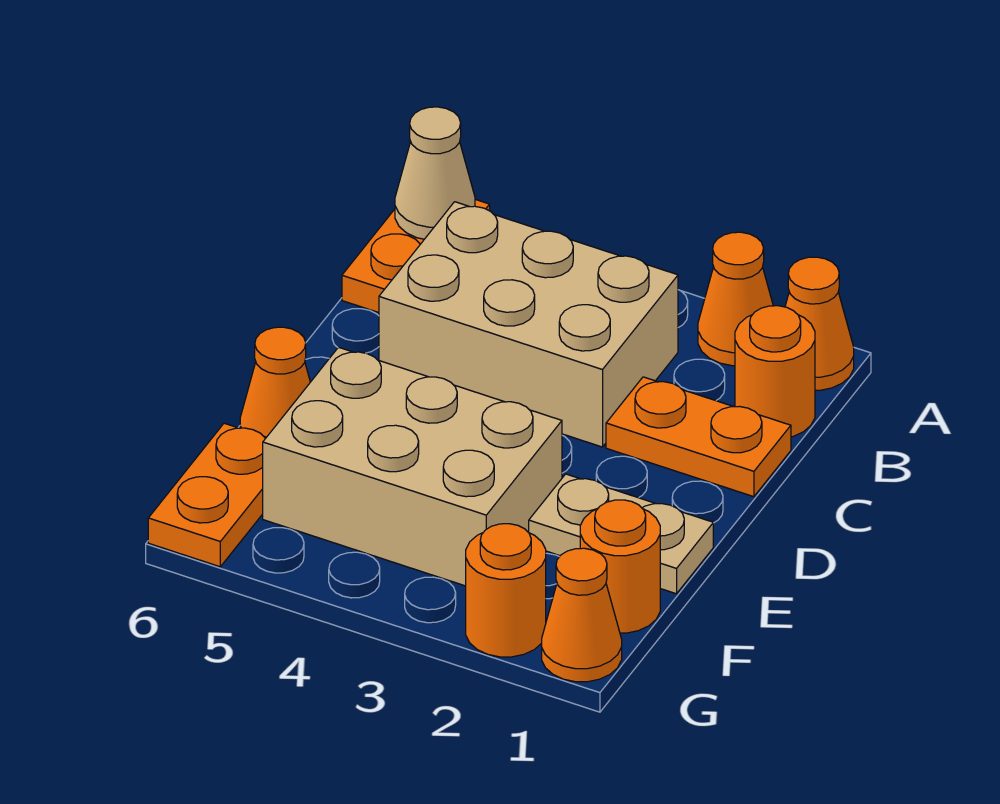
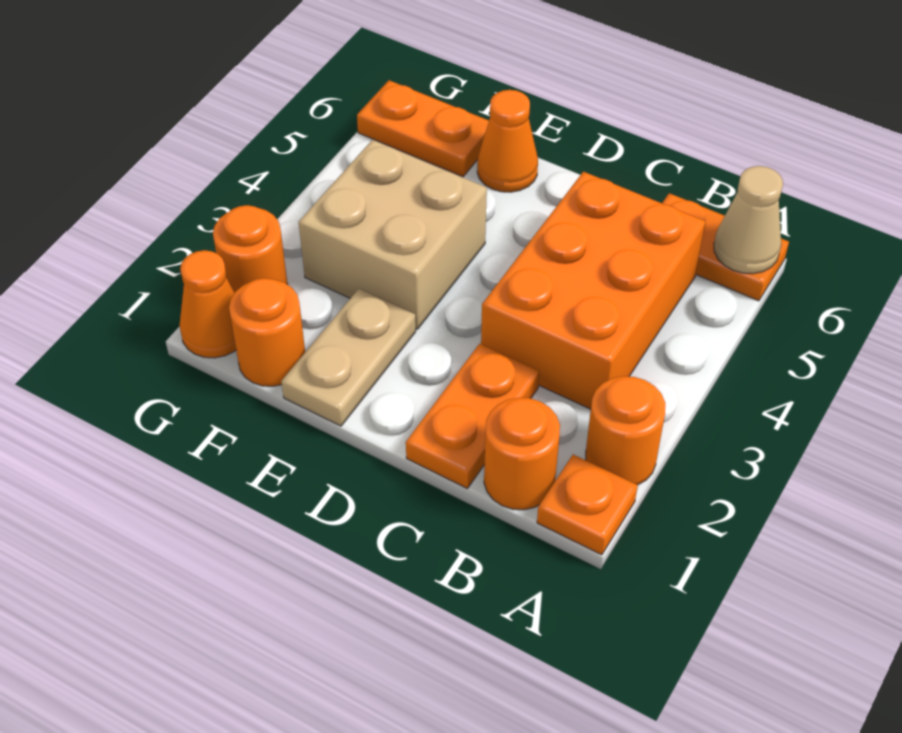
orange cone A1 level 1 -> orange plate A1 level 1
orange cone A2 level 1 -> orange round brick A2 level 1
tan brick B3:C5 level 1 -> orange brick B3:C5 level 1
tan brick E3:F5 level 1 -> tan brick E3:F4 level 1

